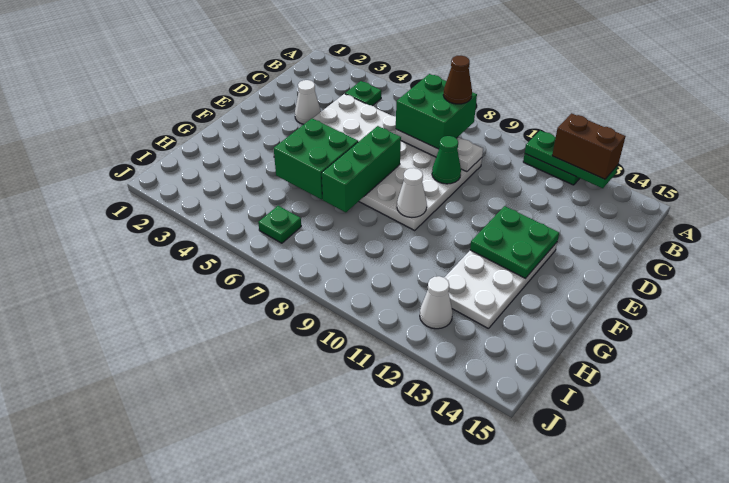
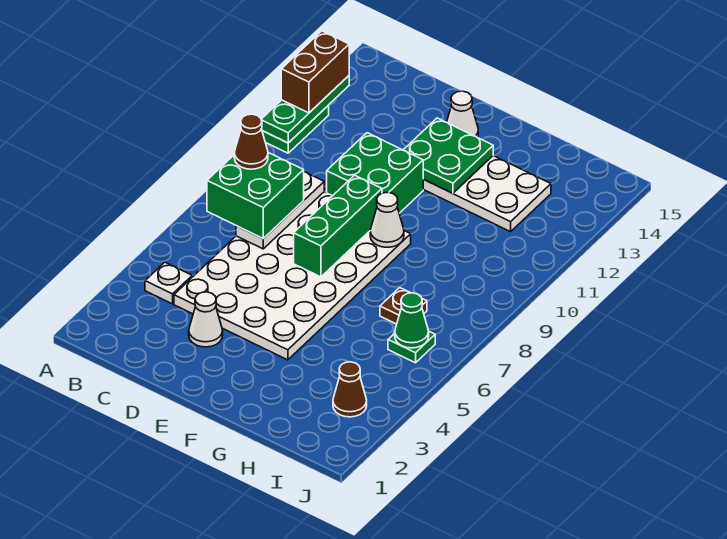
green plate B4 level 1 -> white plate B4 level 1
green cone D9 level 2 -> green cone I6 level 2
green brick E7:G7 level 2 -> green brick E7:E9 level 2
green brick F5:G6 level 2 -> green brick D10:E11 level 1
none -> brown plate H7 level 1
none -> brown cone I3 level 1
white cone I12 level 1 -> white cone E14 level 1

